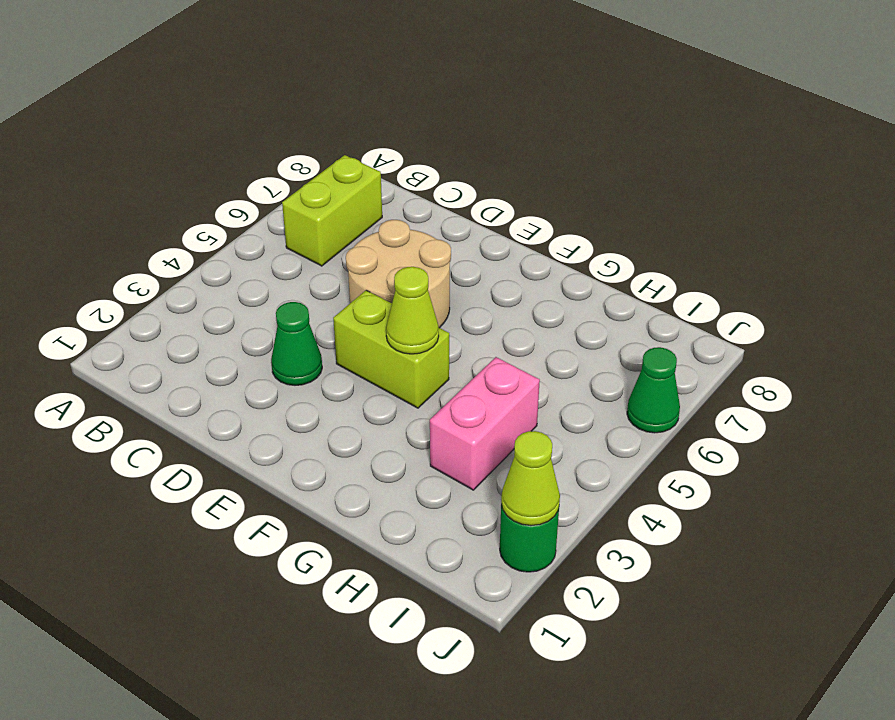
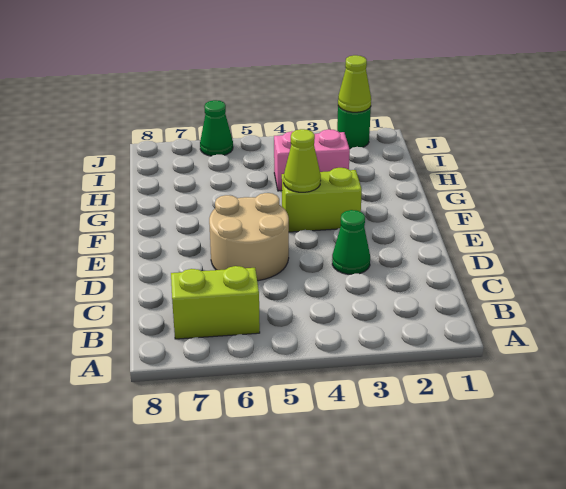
lime brick E4:F4 level 1 -> lime brick F3:F4 level 1

